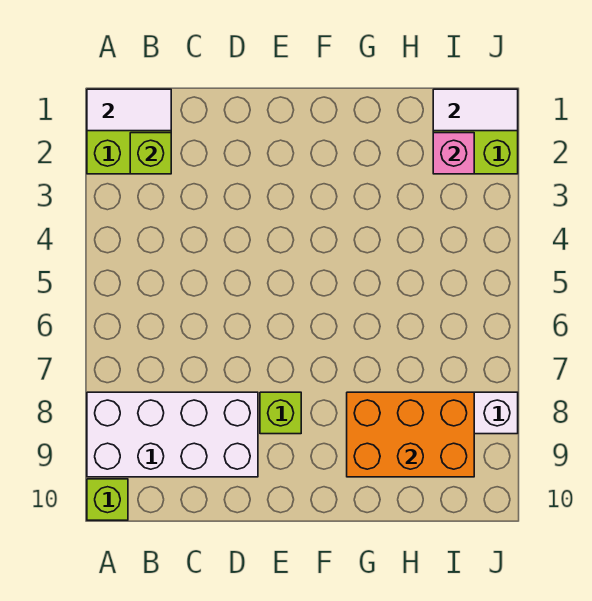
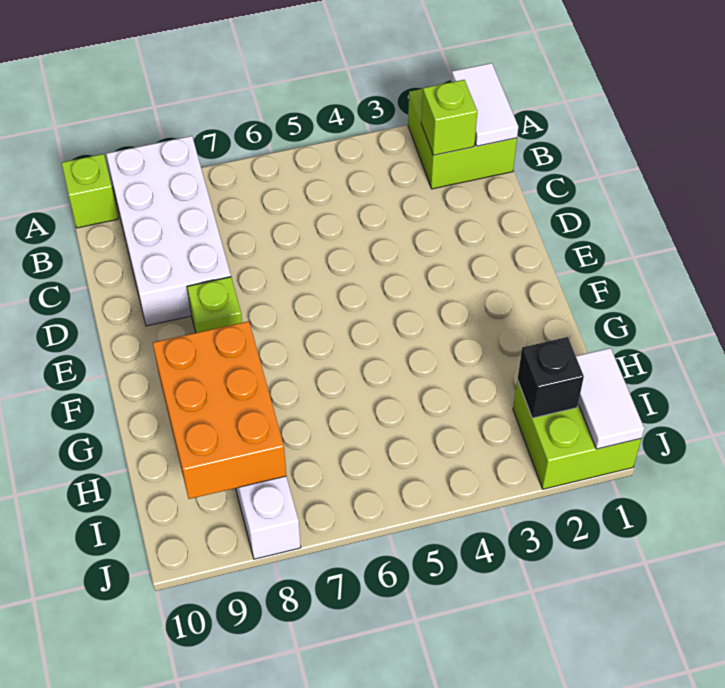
pink brick I2 level 2 -> black brick I2 level 2

